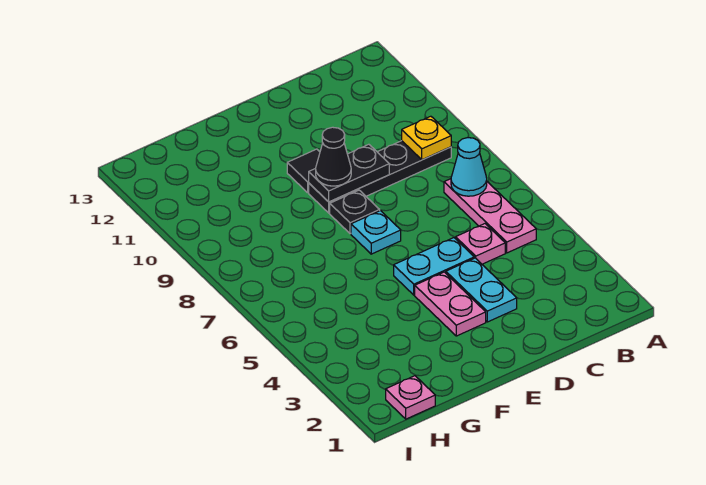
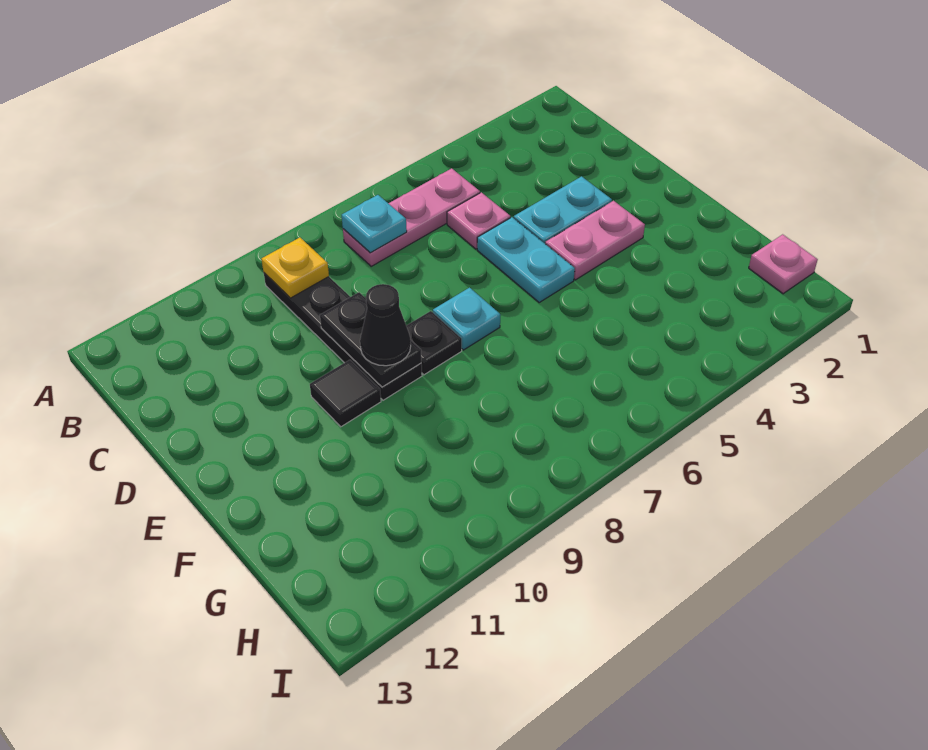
cyan cone B7 level 2 -> cyan plate B7 level 2

